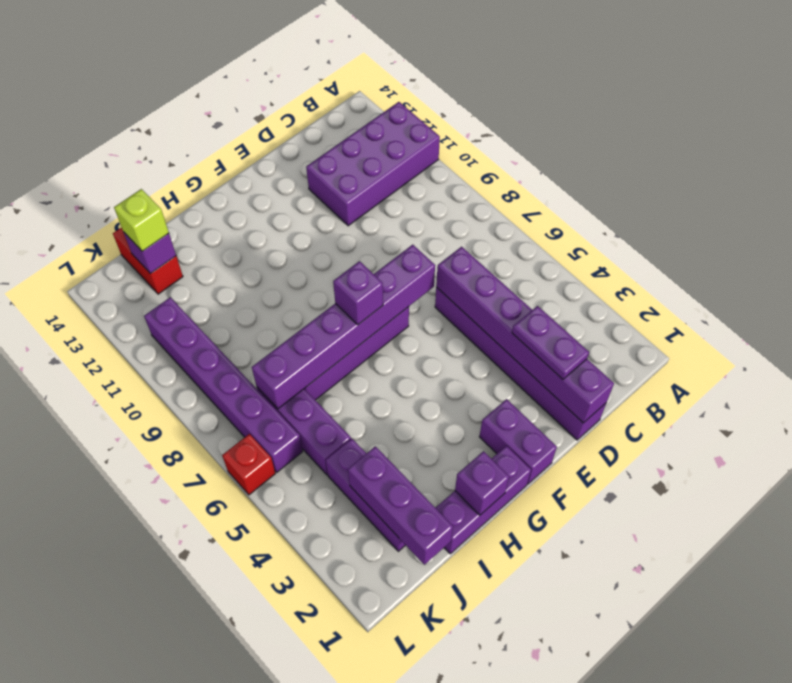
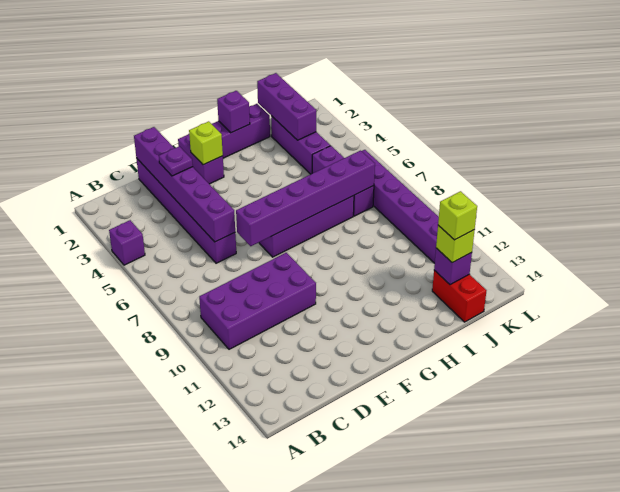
purple brick A11:D12 level 1 -> purple brick B9:E10 level 1
purple plate D2:D3 level 3 -> purple plate D3 level 3
none -> lime brick F2 level 2
purple brick G7 level 3 -> purple brick A4 level 1
none -> lime brick J13 level 4
red brick L6 level 1 -> none

